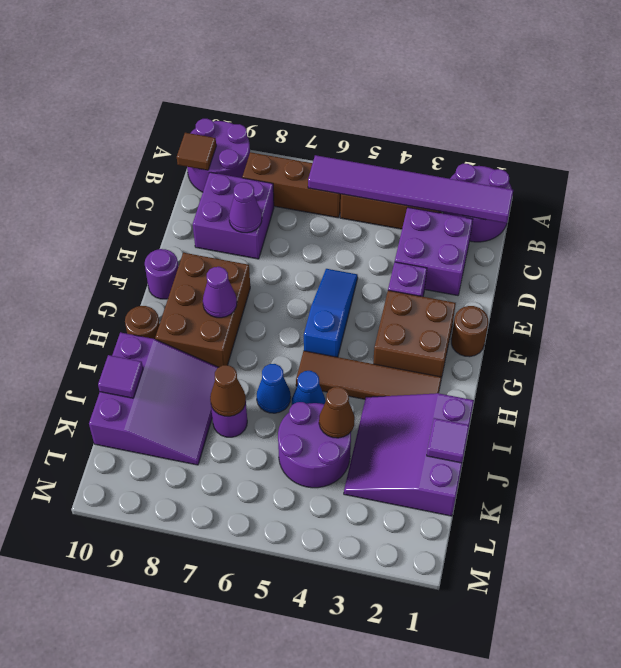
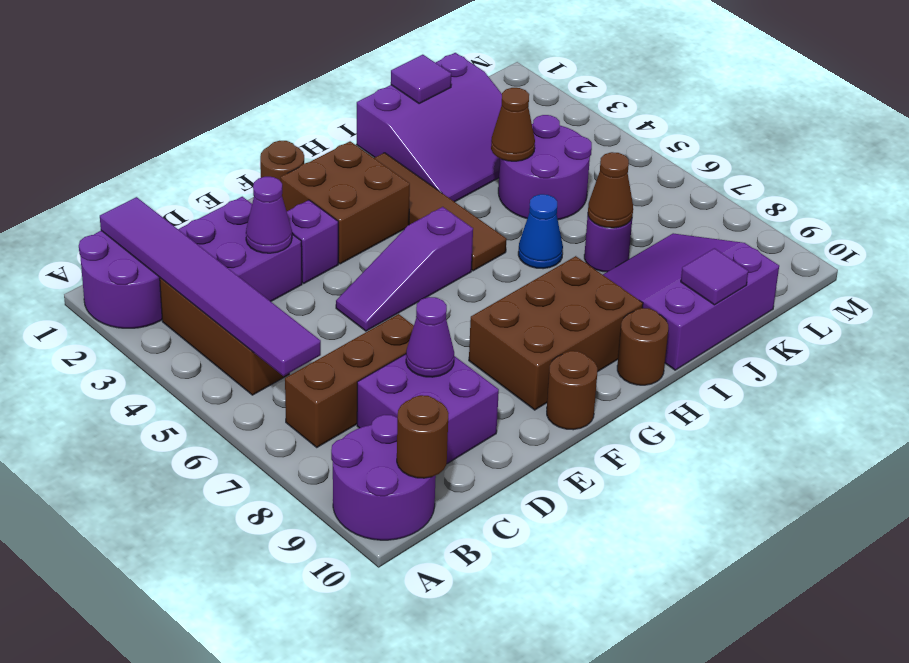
brown brick B6:B8 level 1 -> brown brick B7:D7 level 1
brown tile B10 level 2 -> brown round brick B10 level 2
blue slope E5:G5 level 1 top G -> purple slope E5:G5 level 1 top G
purple round brick F10 level 1 -> brown round brick F10 level 1
purple cone G8 level 2 -> purple cone D3 level 2
blue cone I5 level 1 -> none

